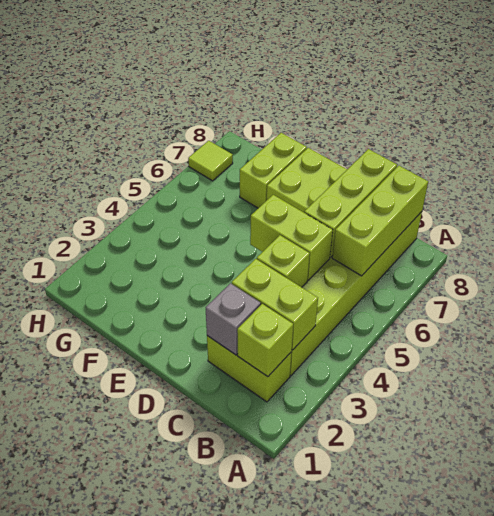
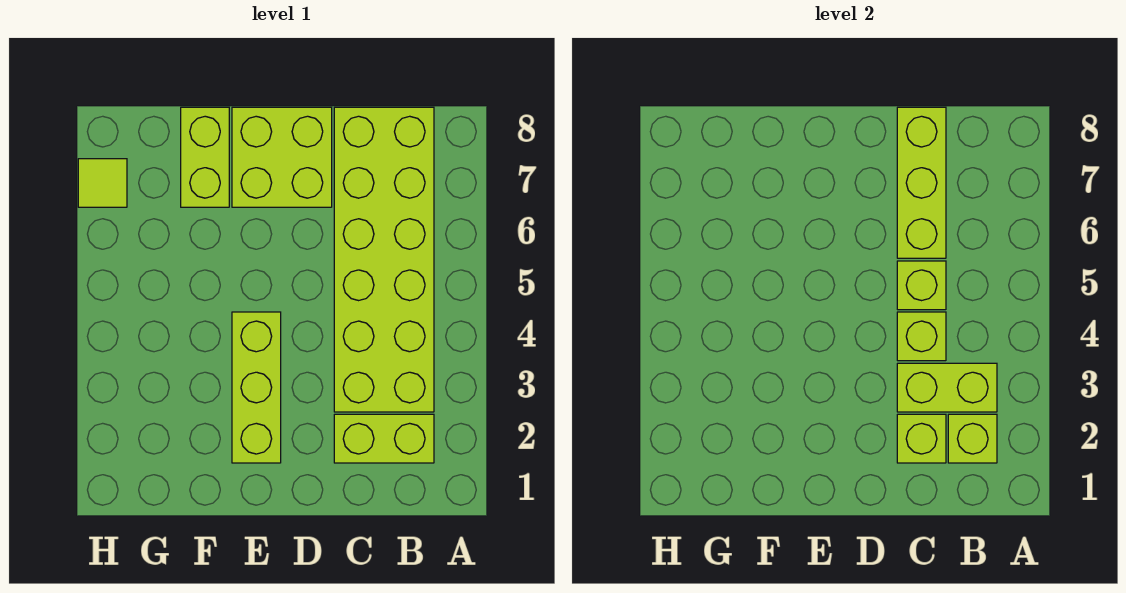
lime brick B6:B8 level 2 -> lime brick E2:E4 level 1
grey brick C2 level 2 -> lime brick C2 level 2
lime brick C5:D5 level 2 -> lime brick C5 level 2

